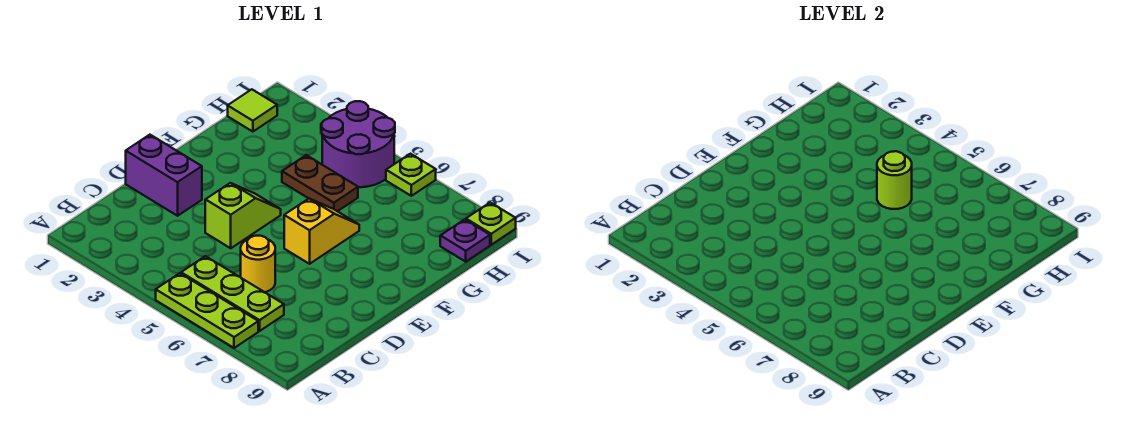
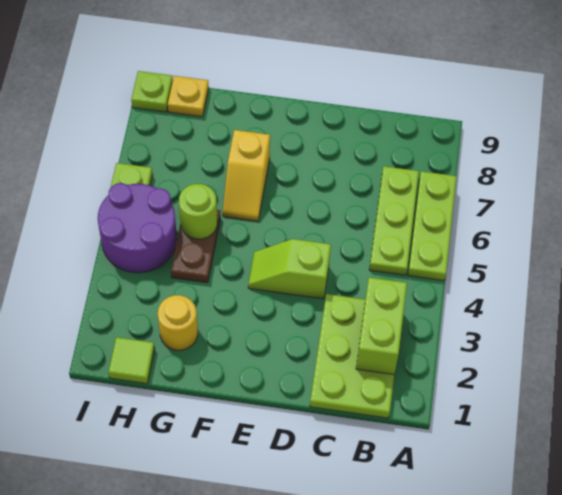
none -> lime plate B1:C3 level 1
none -> lime brick B2:B3 level 2
yellow round brick C6 level 1 -> yellow round brick G2 level 1
purple brick D1:D2 level 1 -> none
yellow slope E6:F6 level 1 top E -> yellow slope F6:F7 level 1 top 7
purple plate H9 level 1 -> yellow plate H9 level 1

